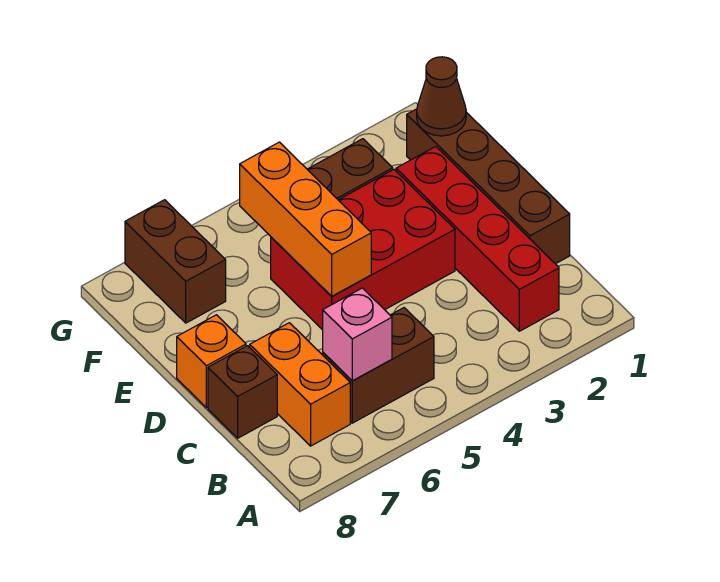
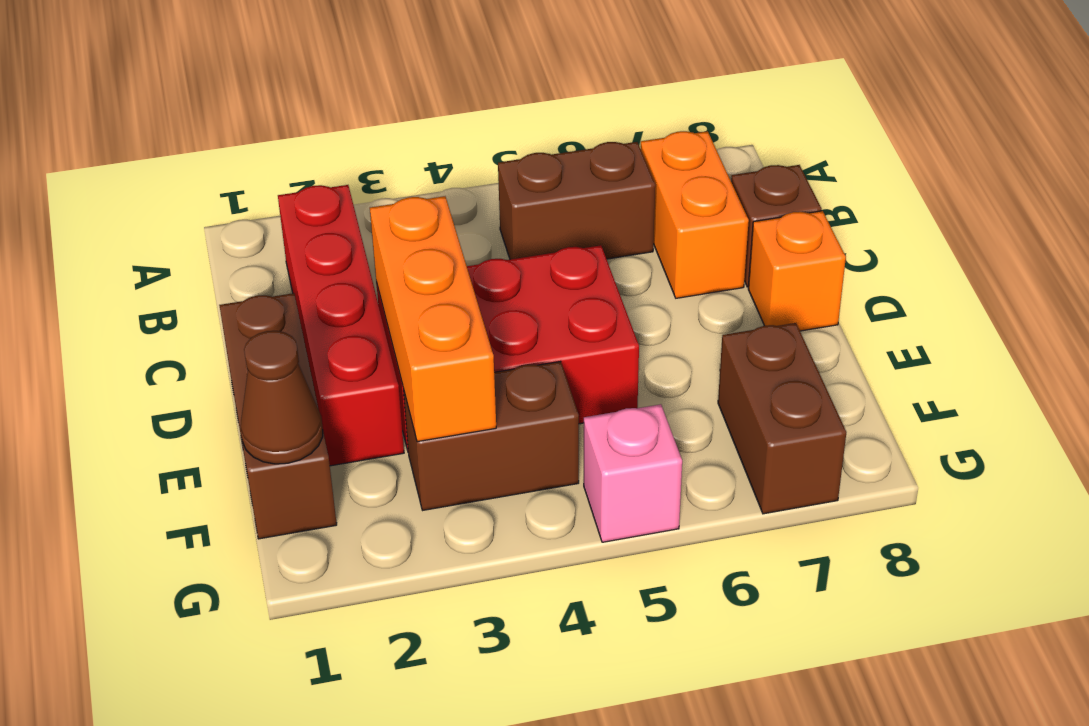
pink brick B6 level 2 -> pink brick G5 level 1
brown brick C1:F1 level 1 -> brown brick D1:F1 level 1
orange brick D5:F5 level 2 -> orange brick D3:F3 level 2

